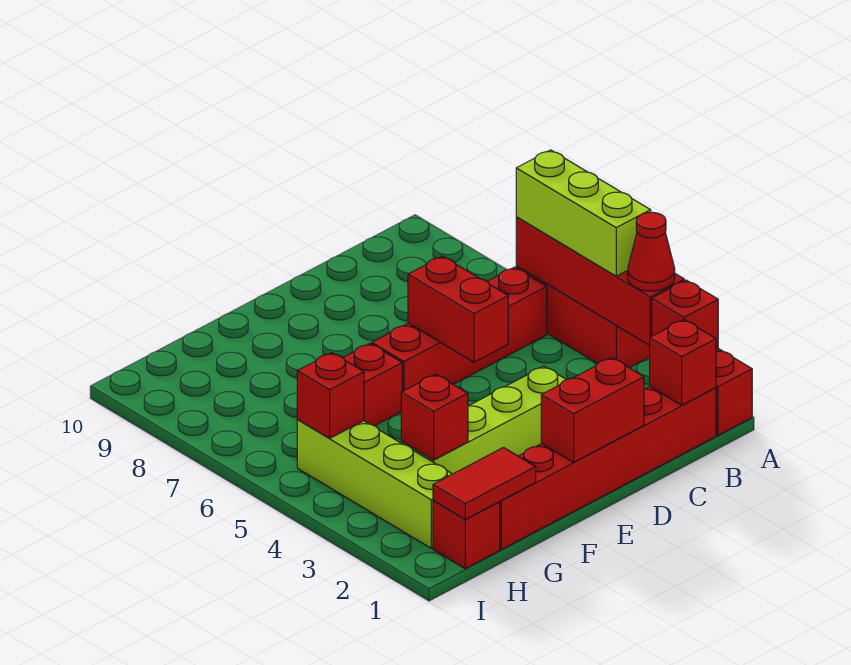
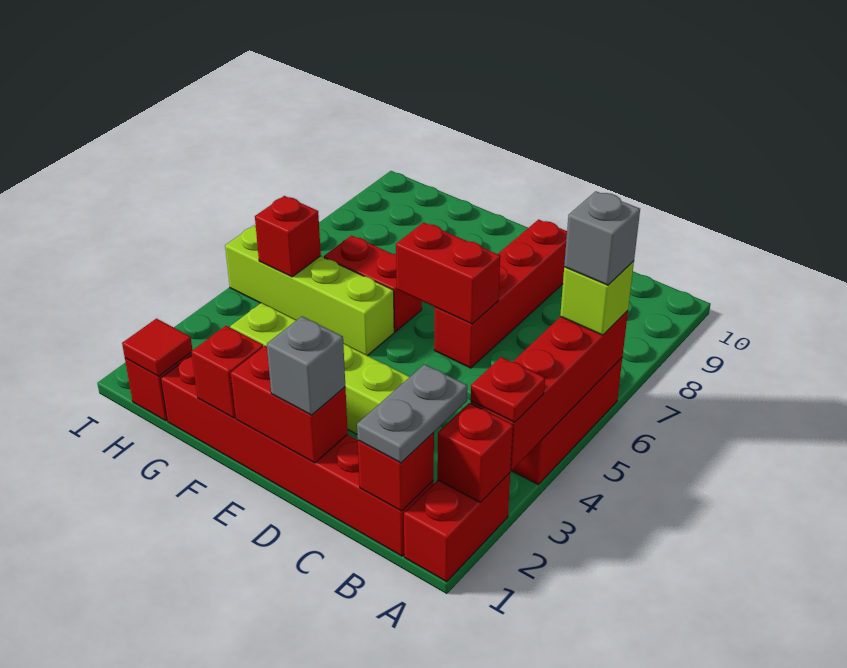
red cone A3 level 3 -> red plate A3 level 3
lime brick A4:A6 level 3 -> lime brick A6 level 3
none -> grey brick A6 level 4
none -> grey plate B1:B2 level 3
red brick B6:E6 level 1 -> red brick D6:D9 level 1
none -> grey brick D1 level 3
red brick D5:D6 level 2 -> red brick D6:E6 level 2
red tile G1:H1 level 2 -> red tile H1 level 2
red brick G3 level 2 -> red brick F1 level 2
lime brick H2:H5 level 1 -> lime brick F5:I5 level 1

